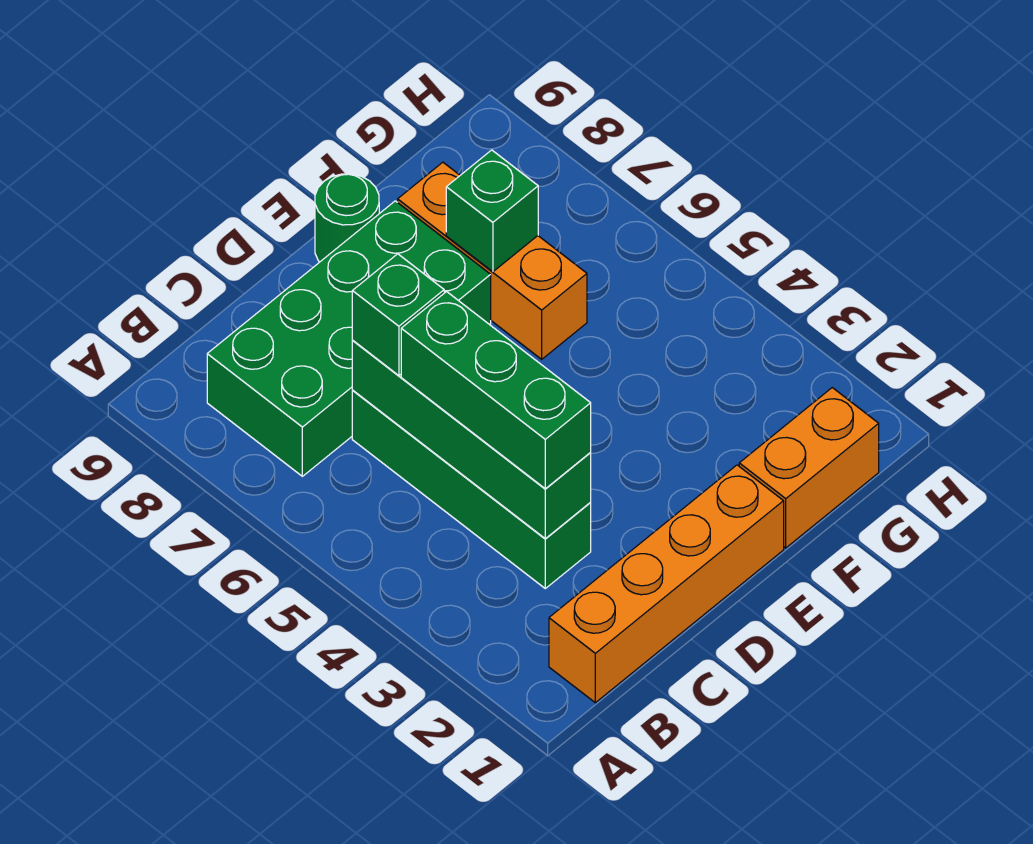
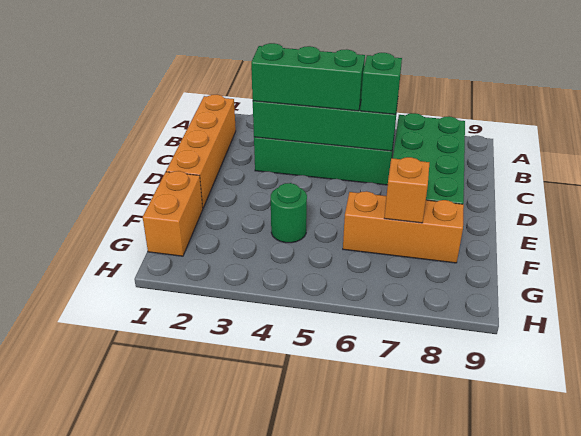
green round brick E9 level 1 -> green round brick F4 level 1
green brick F7 level 2 -> orange brick F7 level 2

